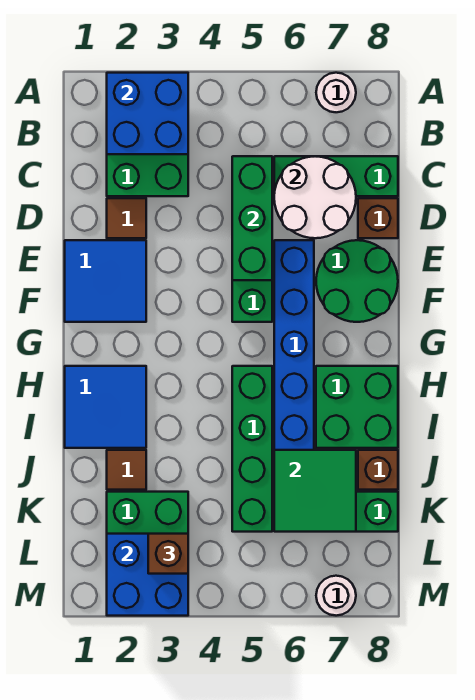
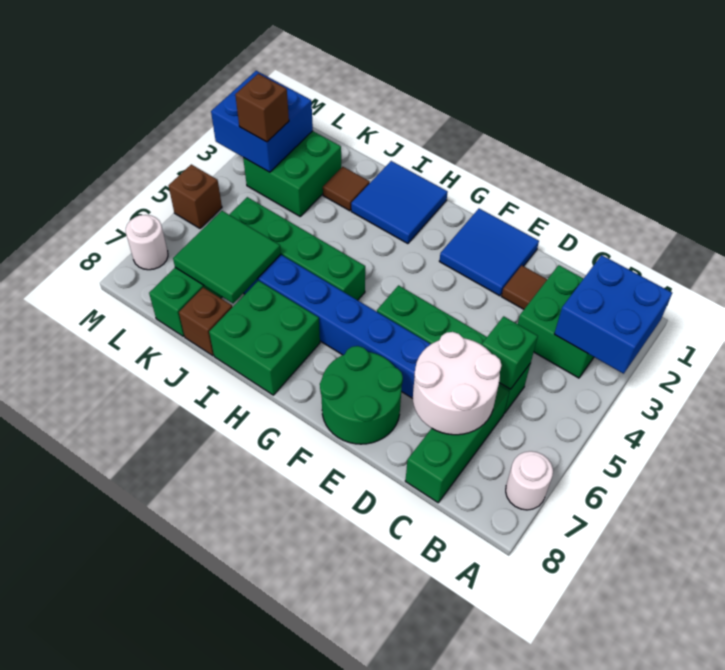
green brick C5:E5 level 2 -> green brick C5 level 2
brown brick D8 level 1 -> brown brick M5 level 1

